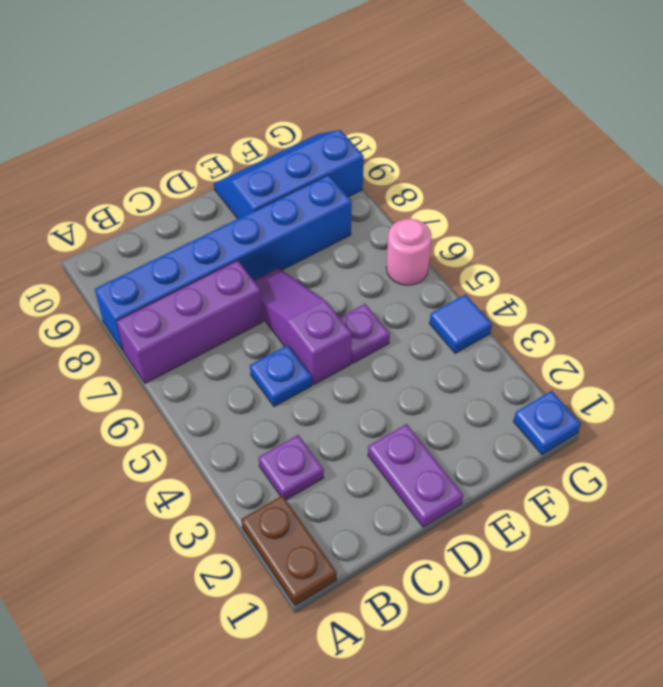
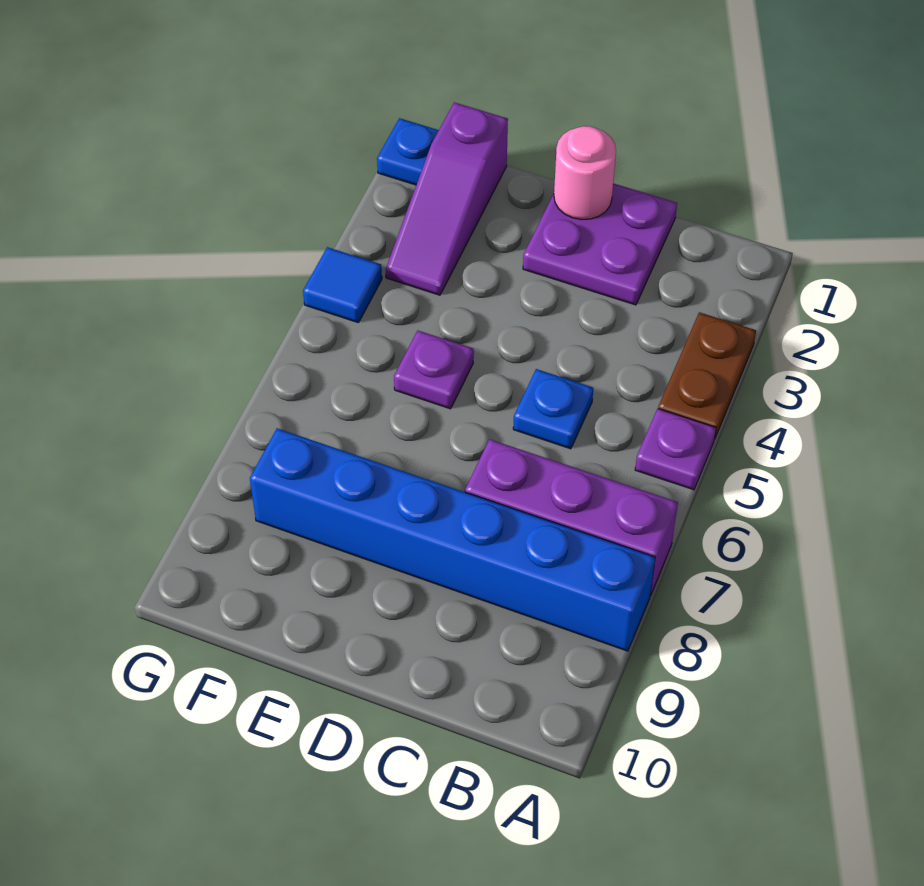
brown plate A1:A2 level 1 -> brown plate A3:A4 level 1
purple plate B3 level 1 -> purple plate A5 level 1
purple plate D1:D2 level 1 -> purple plate C1:D2 level 1
purple slope D5:D7 level 1 top 5 -> purple slope F1:F3 level 1 top 1
blue slope E9:G10 level 1 top 9 -> none
pink round brick G6 level 1 -> pink round brick D1 level 2

